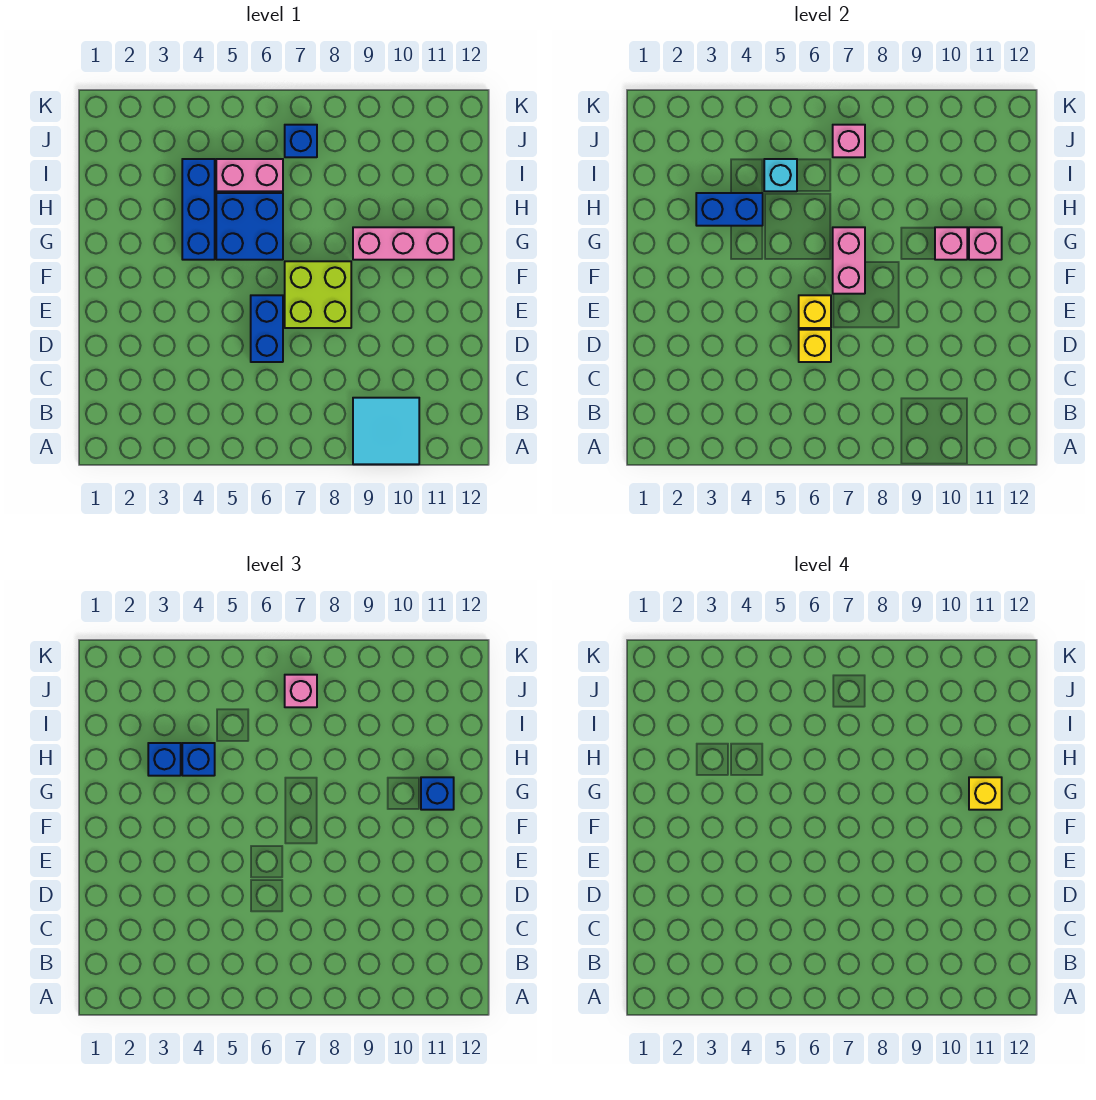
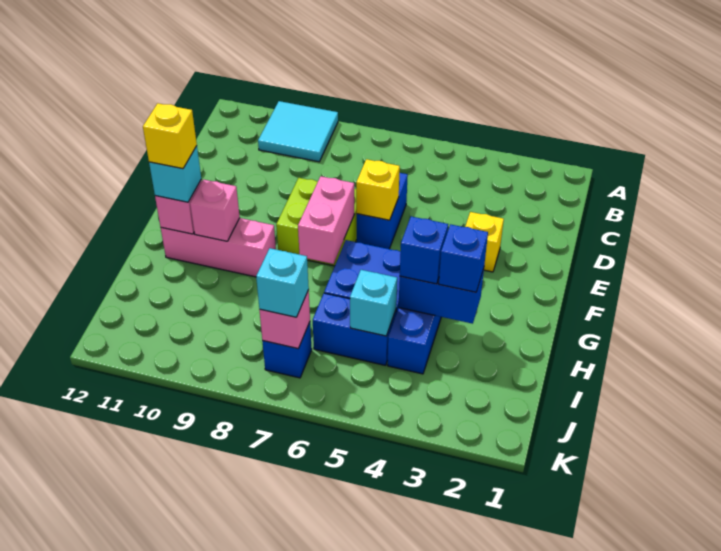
yellow brick D6 level 2 -> yellow brick E3 level 1
blue brick G11 level 3 -> cyan brick G11 level 3
pink brick I5:I6 level 1 -> blue brick I5:I6 level 1
pink brick J7 level 3 -> cyan brick J7 level 3

